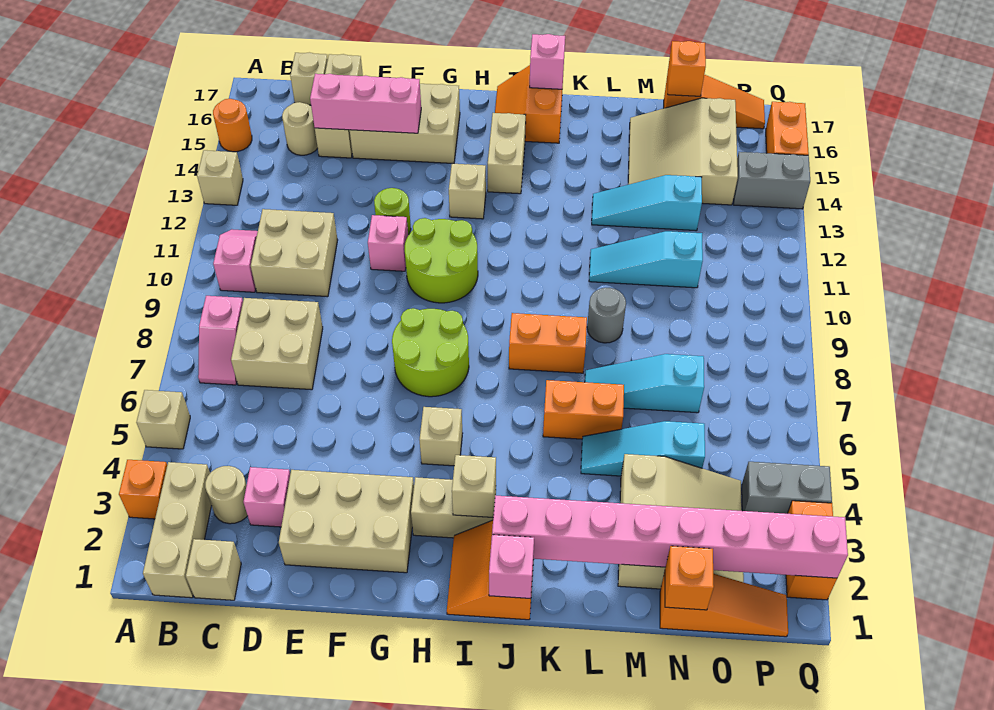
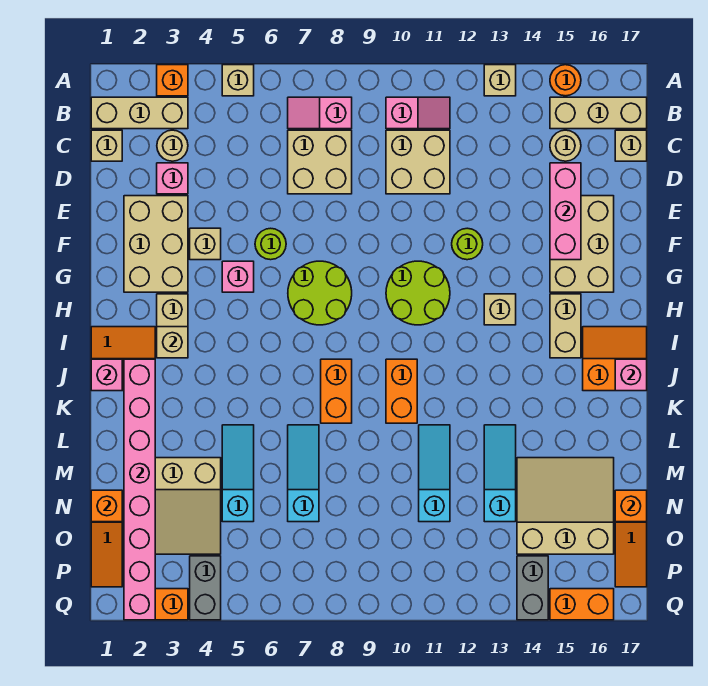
tan brick D15:D17 level 1 -> tan brick B15:B17 level 1
none -> lime round brick F6 level 1
pink brick F11 level 1 -> pink brick G5 level 1
tan brick H5 level 1 -> tan brick F4 level 1
tan brick I14:I15 level 1 -> tan brick H15:I15 level 1
orange brick K6:L6 level 1 -> orange brick J10:K10 level 1
grey round brick L9 level 1 -> none

